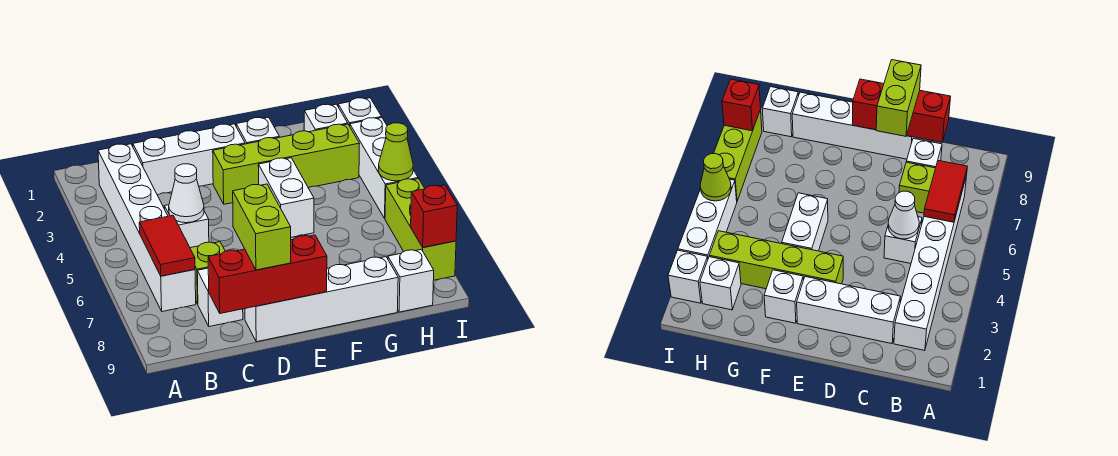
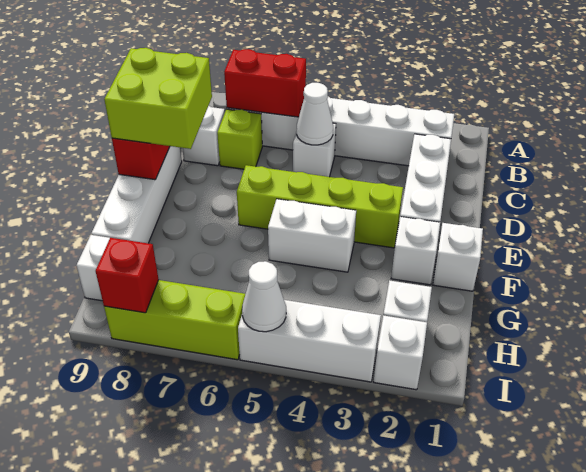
red tile B6:B7 level 2 -> red brick B6:B7 level 2
lime brick D8:D9 level 3 -> lime brick D8:E9 level 3
lime brick E3:H3 level 1 -> lime brick E3:E6 level 1
none -> white brick F1 level 1
lime cone I5 level 2 -> white cone I5 level 2

